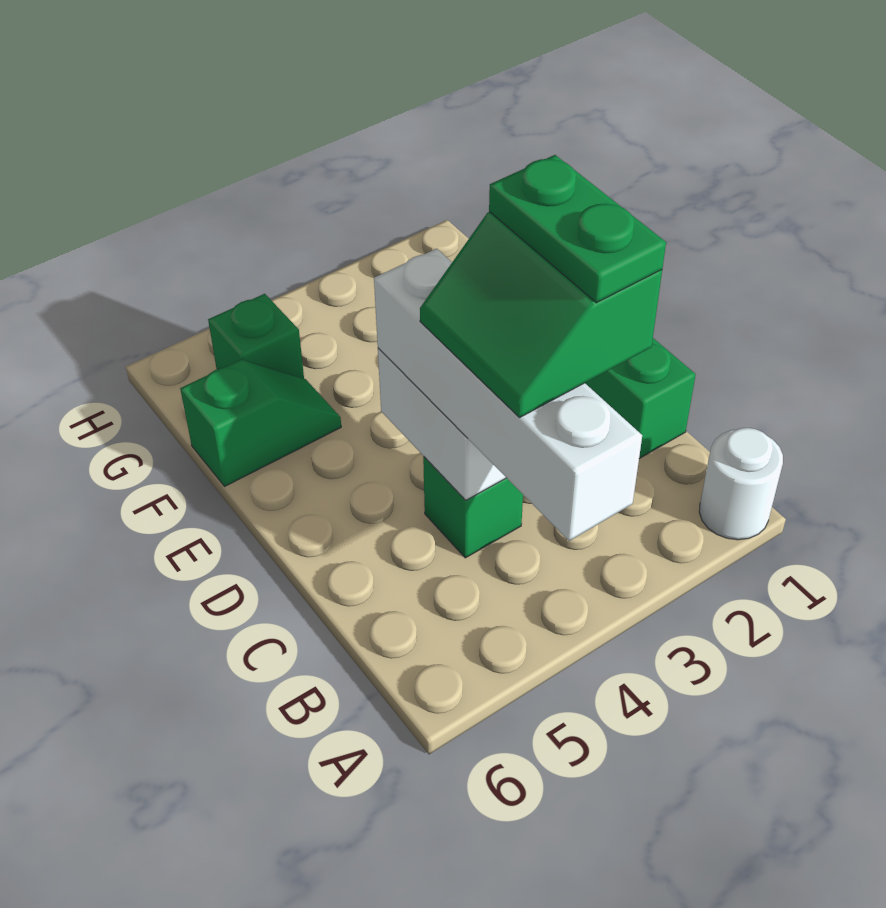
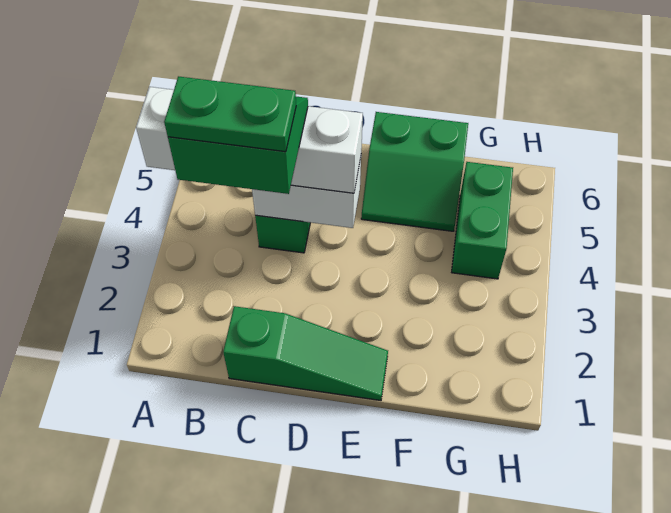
white round brick A1 level 1 -> none
green slope F5:F6 level 1 top 6 -> green slope E5:F6 level 1 top 6
green brick G5 level 1 -> green brick G4:G5 level 1

